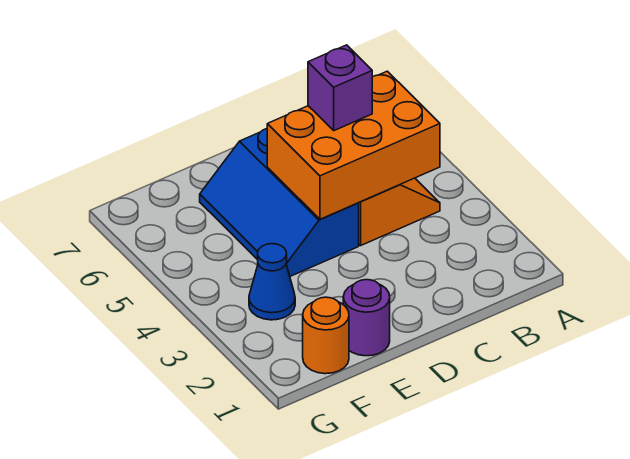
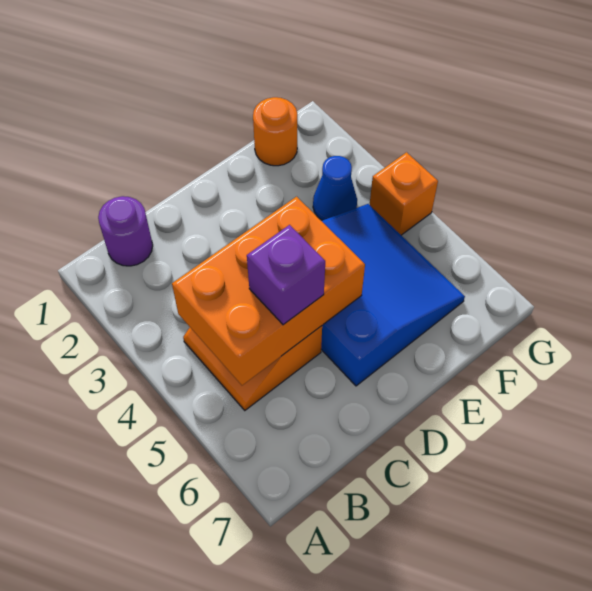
blue slope D4:E6 level 1 top D -> blue slope D4:F6 level 1 top D
purple round brick E1 level 1 -> purple round brick B1 level 1
none -> orange brick G4 level 1

